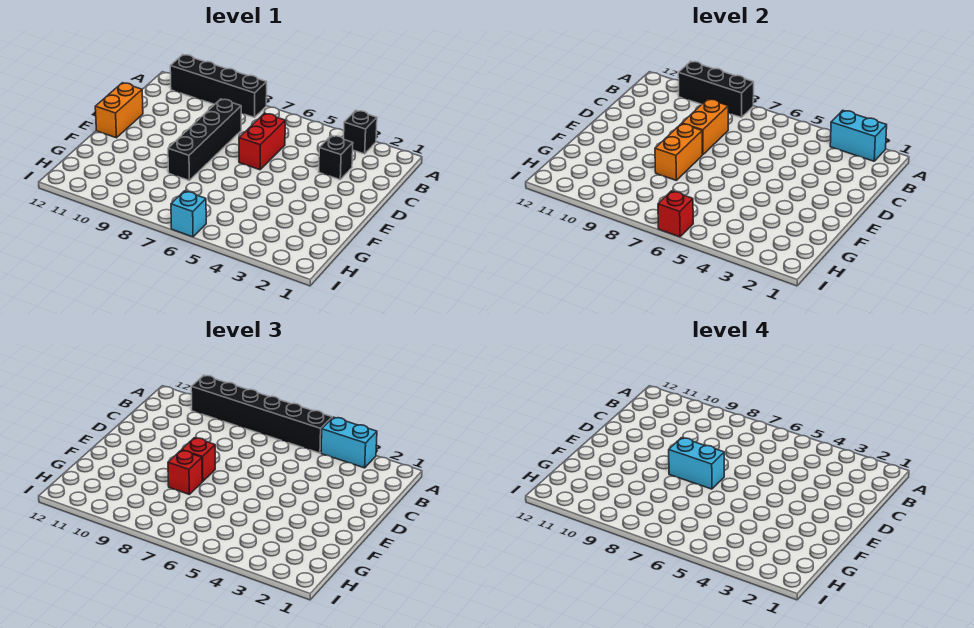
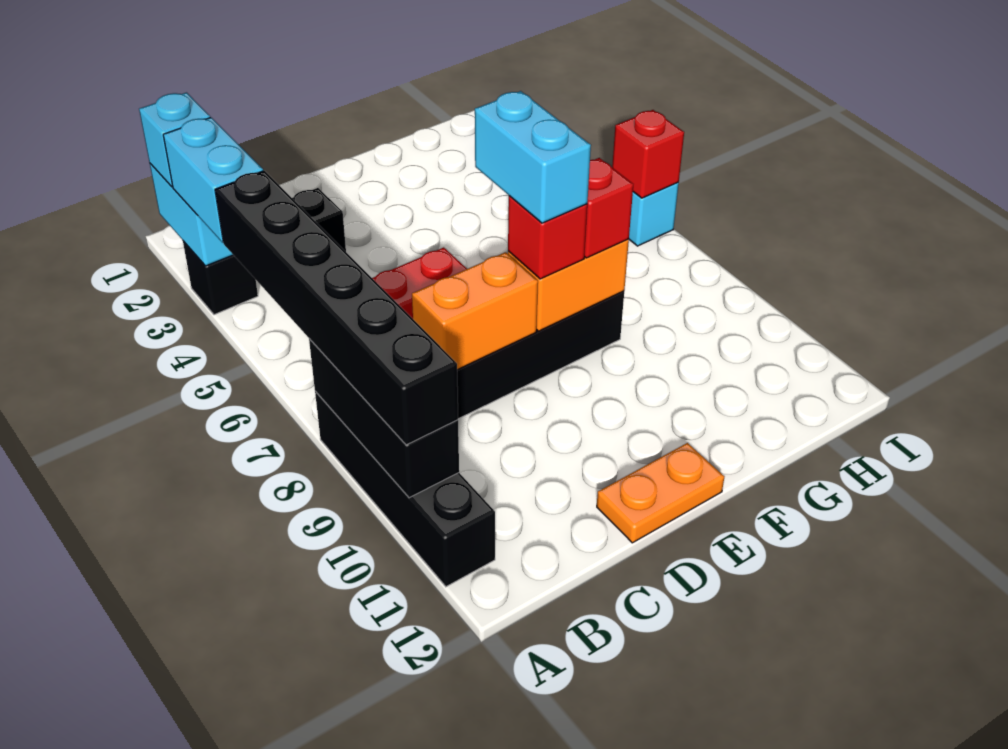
none -> cyan brick A2 level 3
orange brick D12:E12 level 1 -> orange plate D12:E12 level 1

